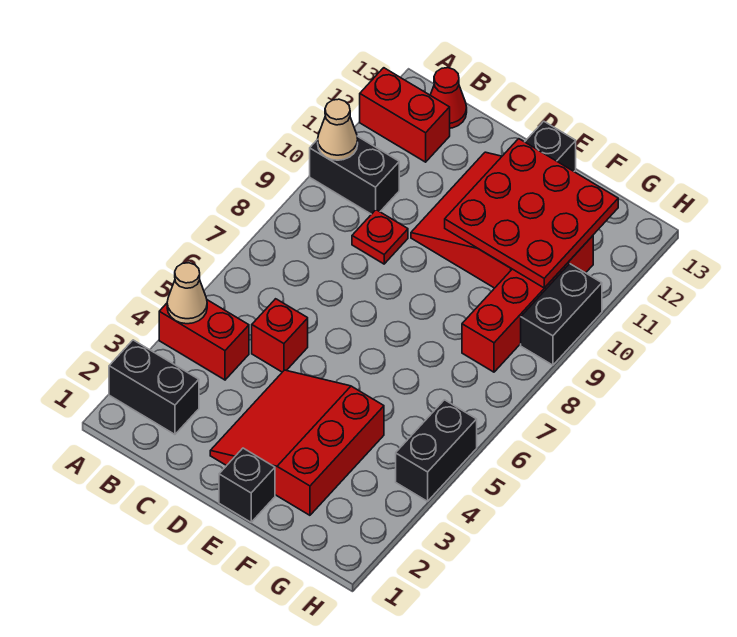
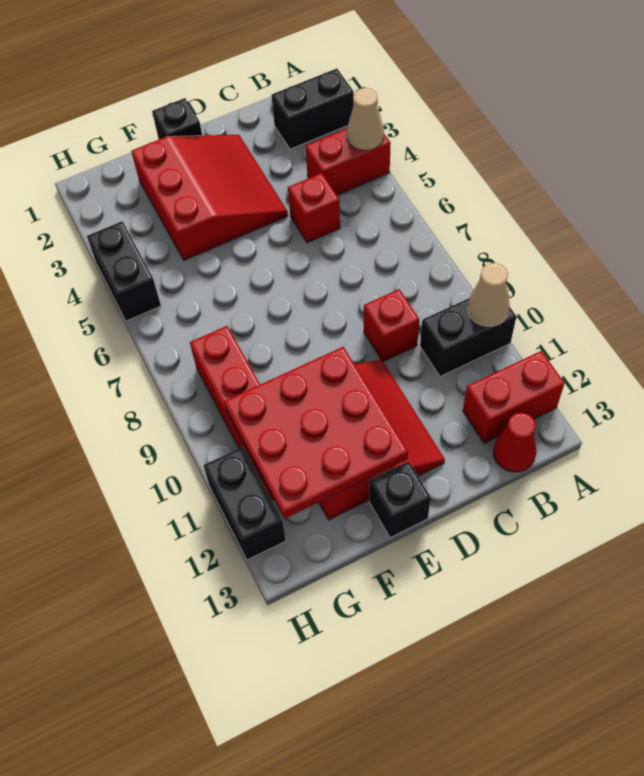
red plate C9 level 1 -> red brick C9 level 1
black brick H9:H10 level 1 -> black brick H11:H12 level 1

